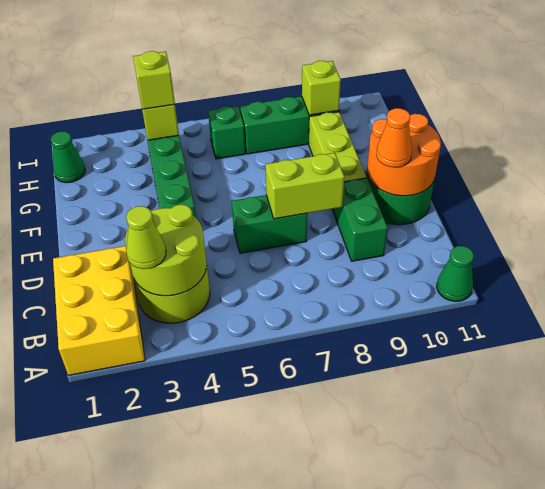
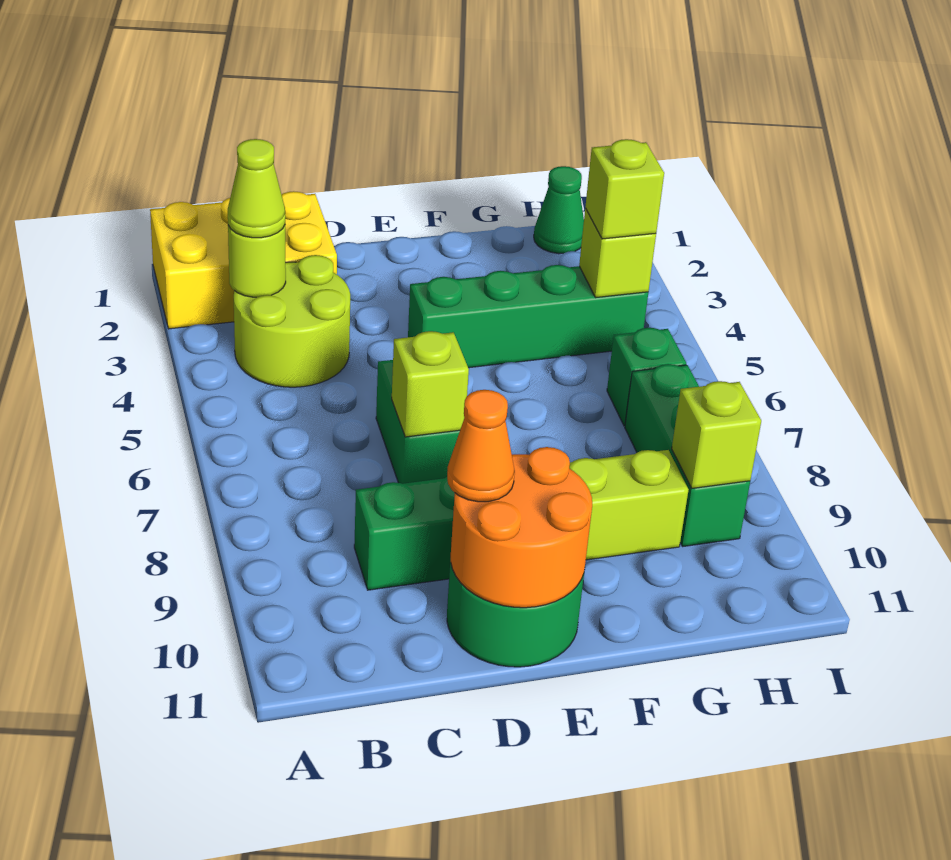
green cone A11 level 1 -> none
lime round brick B3:C4 level 2 -> lime round brick B3 level 2
lime brick D7:D8 level 2 -> lime brick D7 level 2

